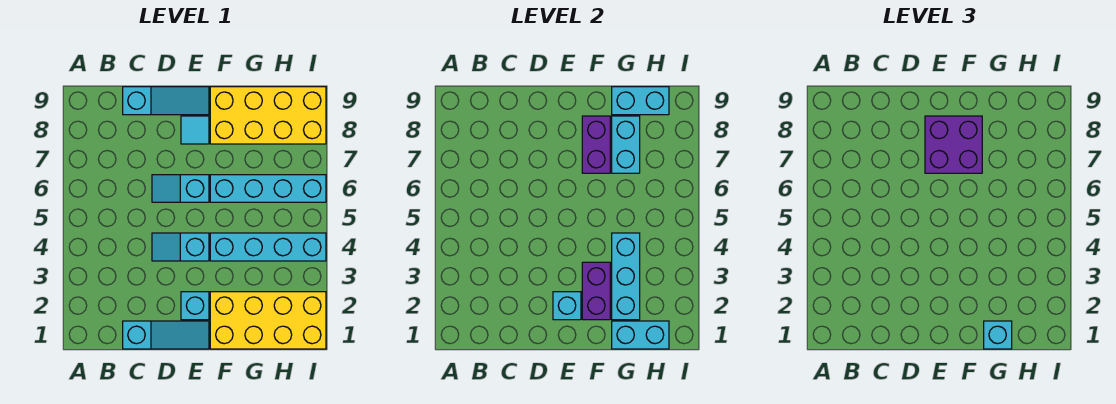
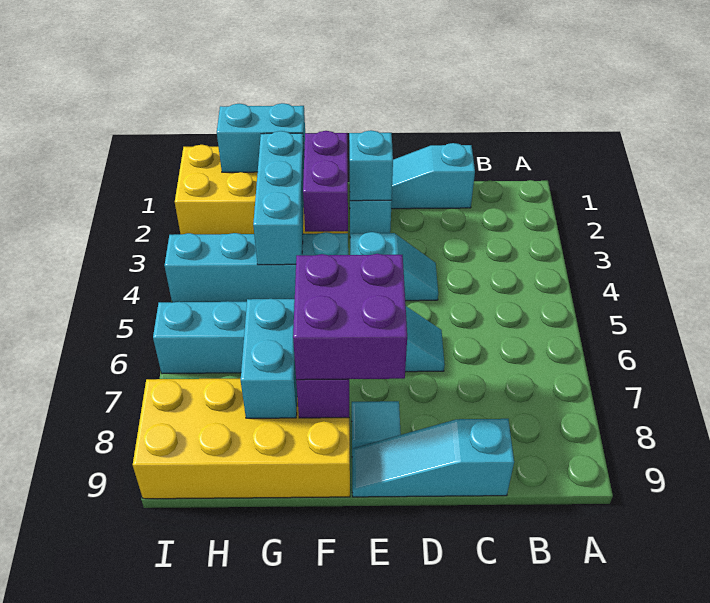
cyan brick G1 level 3 -> none
cyan brick G9:H9 level 2 -> none

